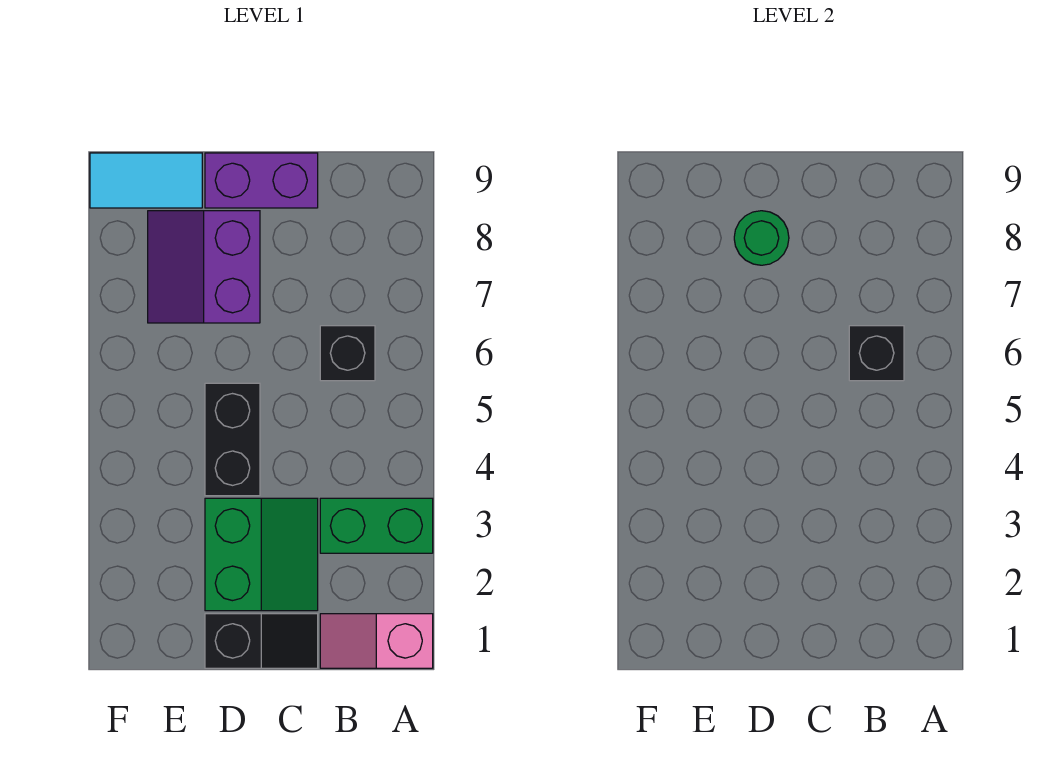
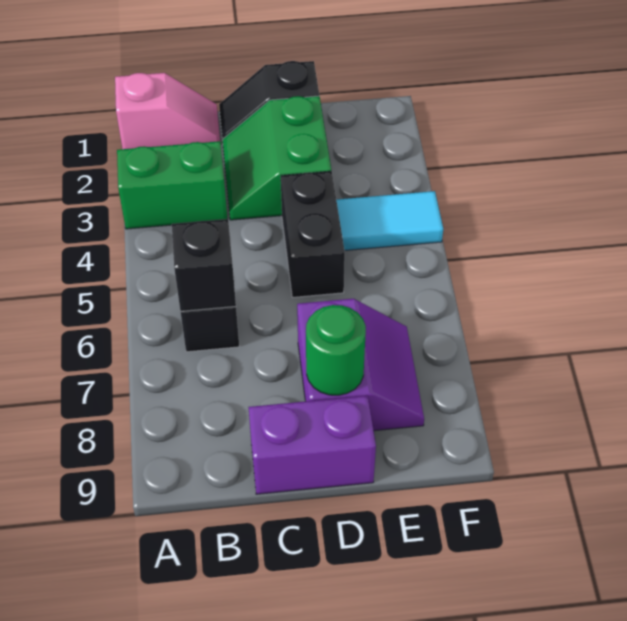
cyan tile E9:F9 level 1 -> cyan tile E4:F4 level 1

